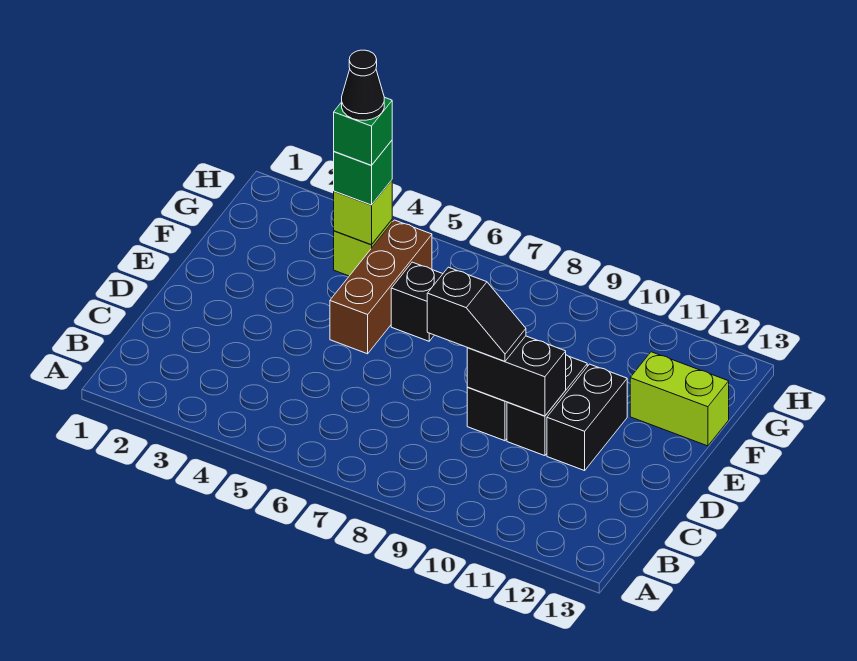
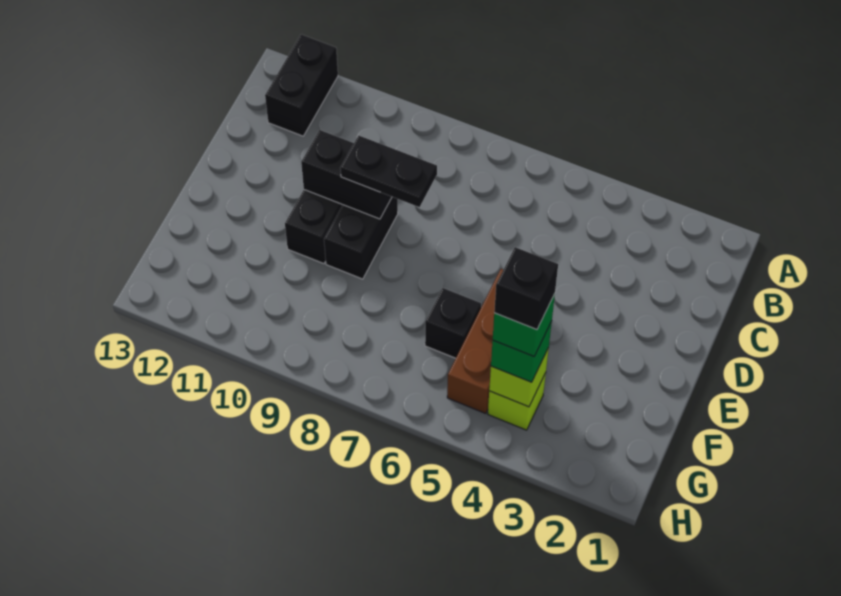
black slope D8:D9 level 3 top 8 -> black plate D8:D9 level 3
black brick D11:E11 level 1 -> black brick A12:B12 level 1
lime brick F12:F13 level 1 -> none
black cone G4 level 5 -> black brick G4 level 5

